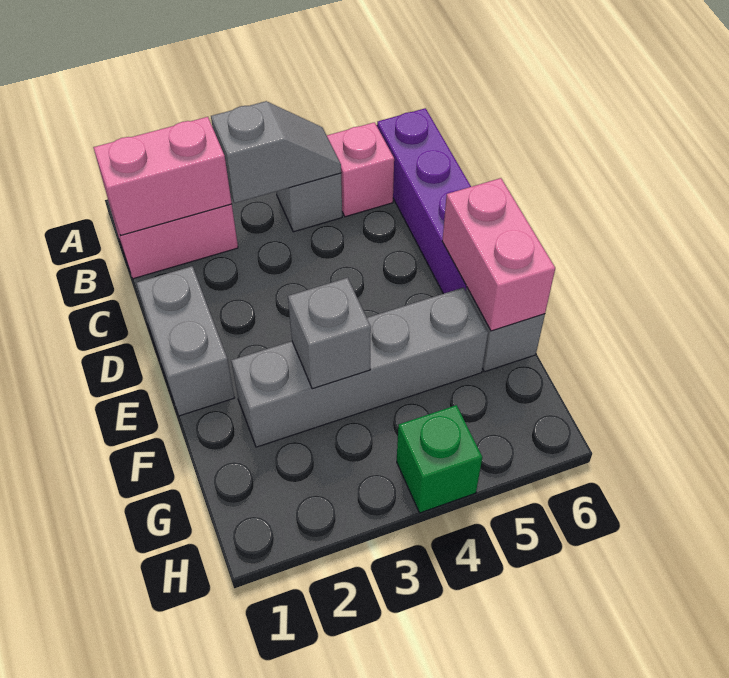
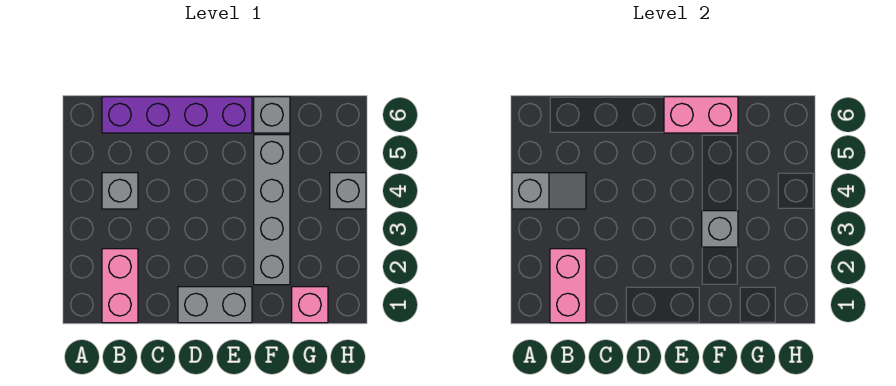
grey slope B3:B4 level 2 top 3 -> grey slope A4:B4 level 2 top A
pink brick B5 level 1 -> pink brick G1 level 1
green brick H4 level 1 -> grey brick H4 level 1

